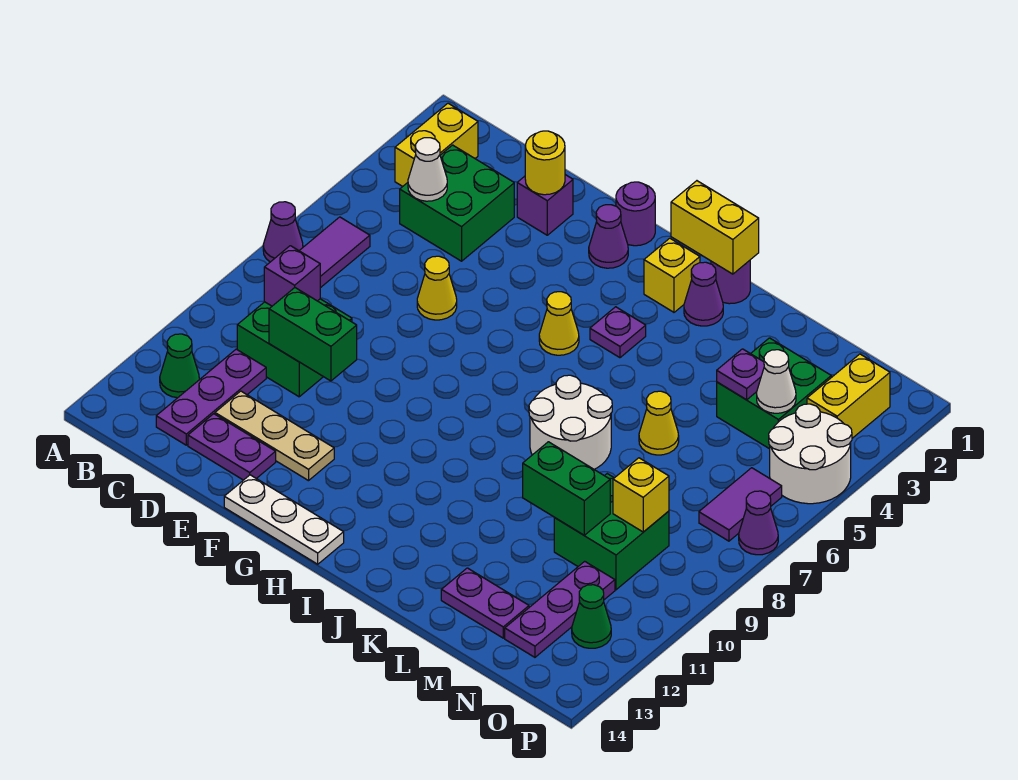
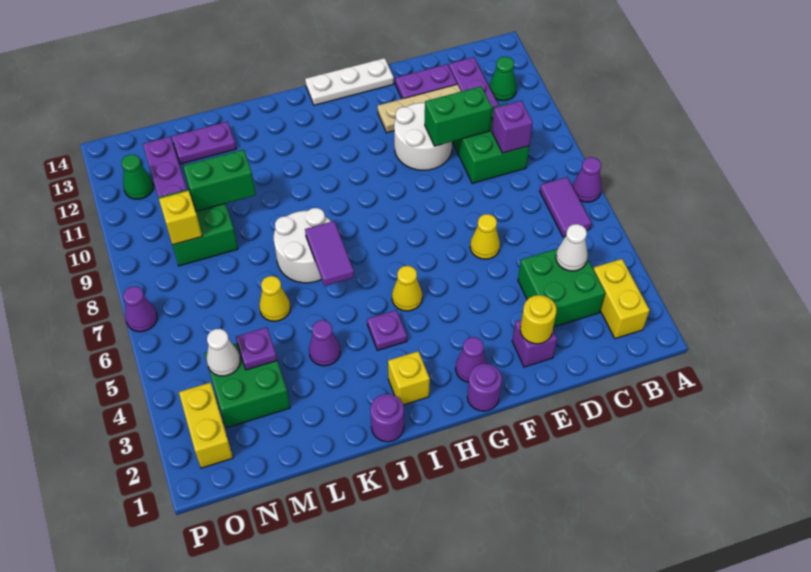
yellow brick I1:J1 level 2 -> none
purple cone J2 level 1 -> purple cone K4 level 1
white round brick O4:P5 level 1 -> white round brick E10:F11 level 1
purple tile O6:O7 level 1 -> purple tile J6:J7 level 2

